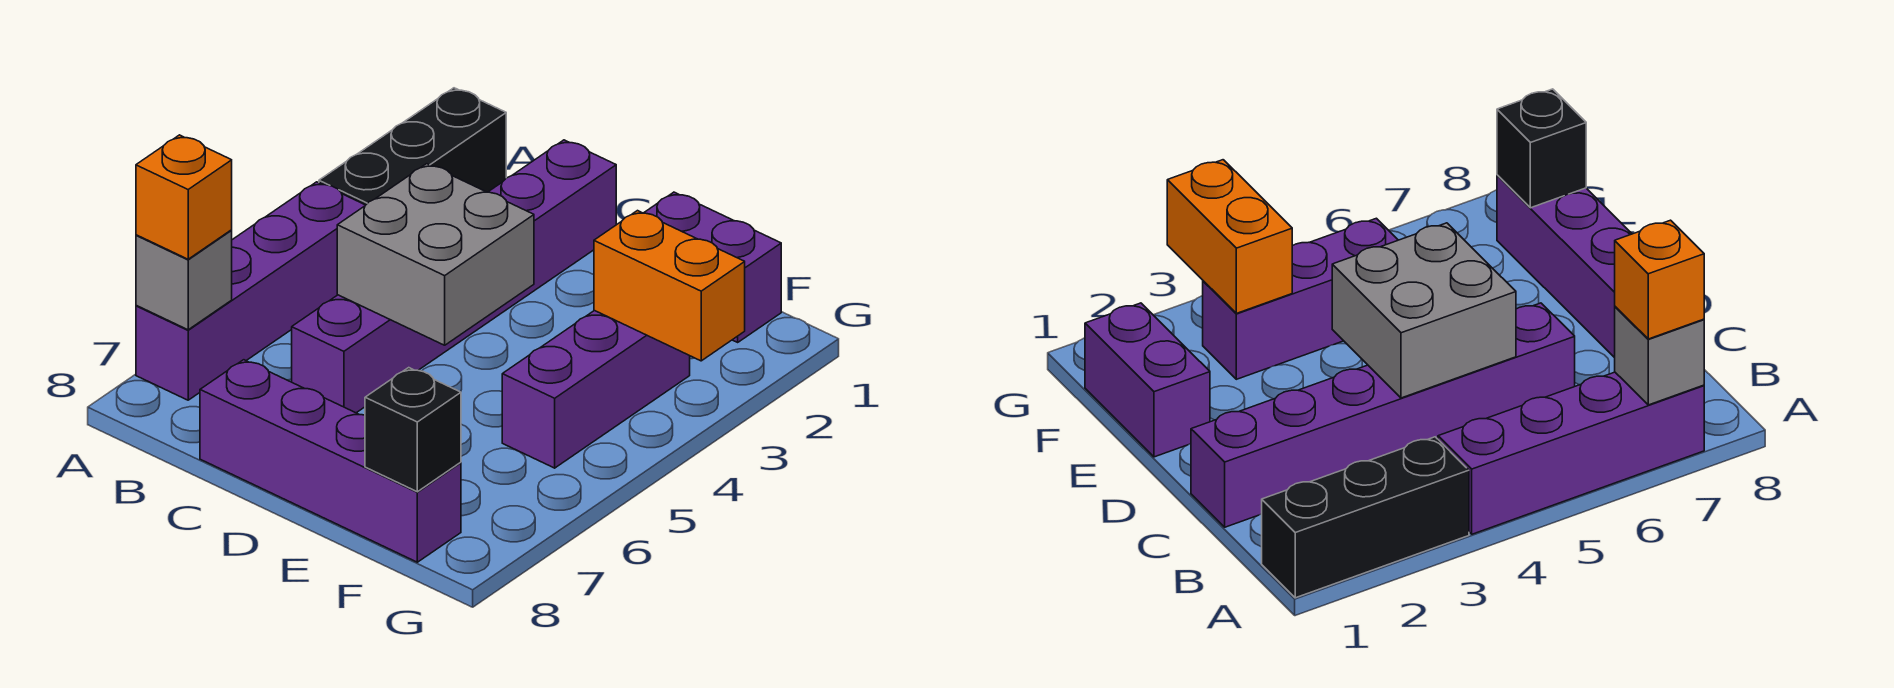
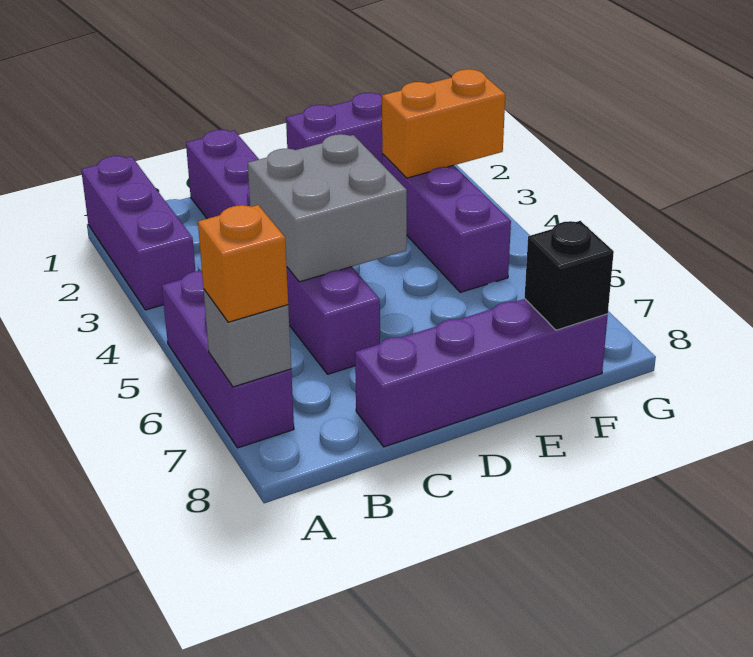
black brick A1:A3 level 1 -> purple brick A1:A3 level 1
purple brick A4:A7 level 1 -> purple brick A5:A7 level 1

